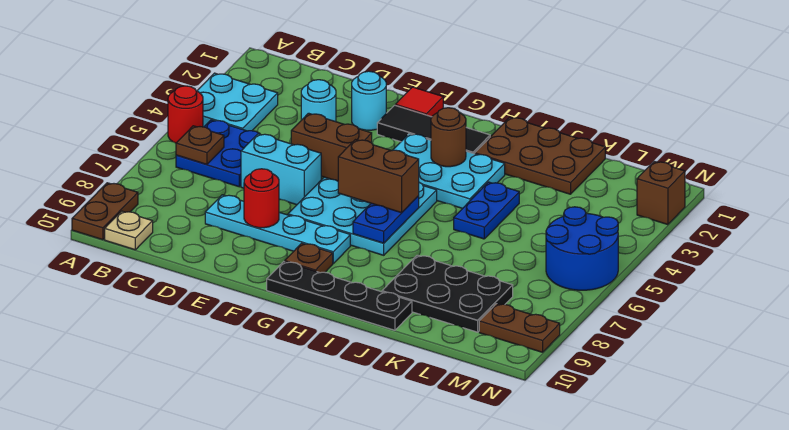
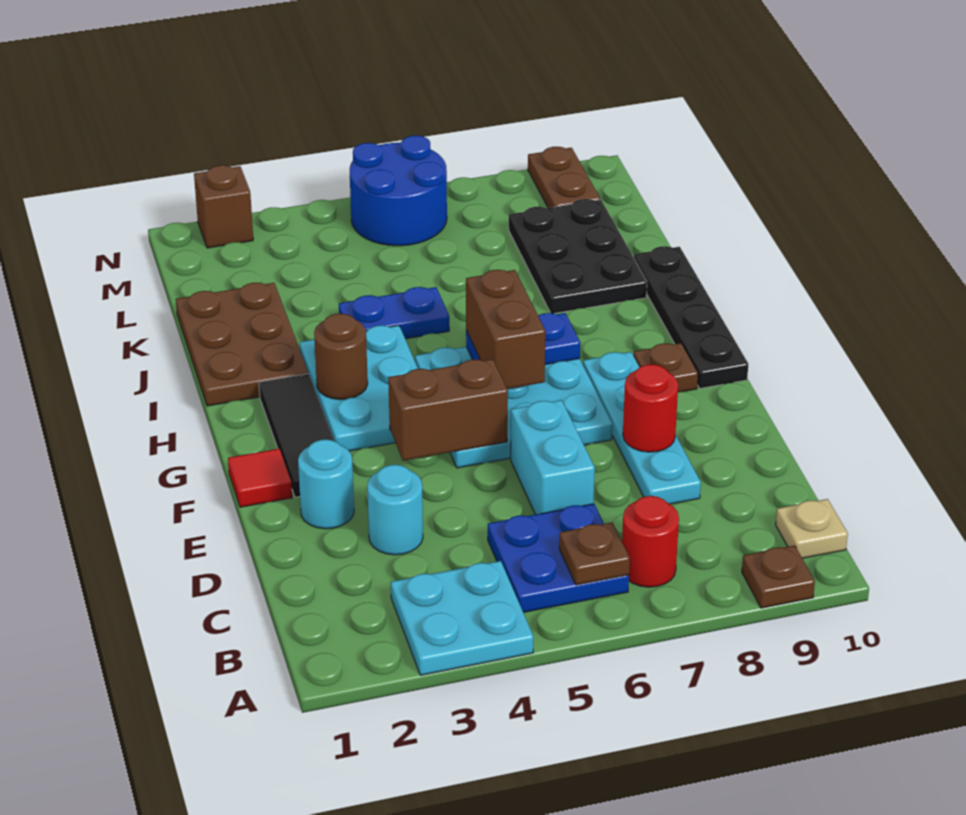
red round brick A5 level 1 -> red round brick B7 level 1
brown plate A9:A10 level 1 -> brown plate A9 level 1
brown brick E5:F5 level 2 -> brown brick F4:F5 level 2

